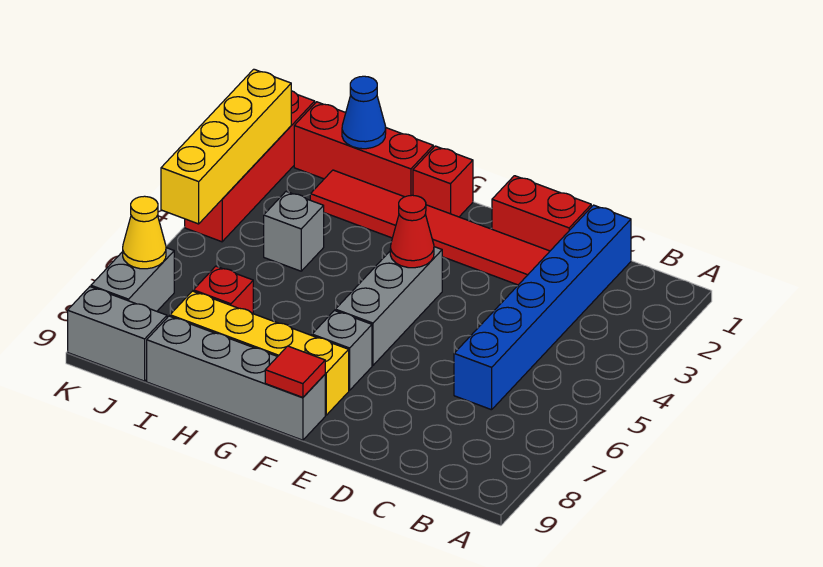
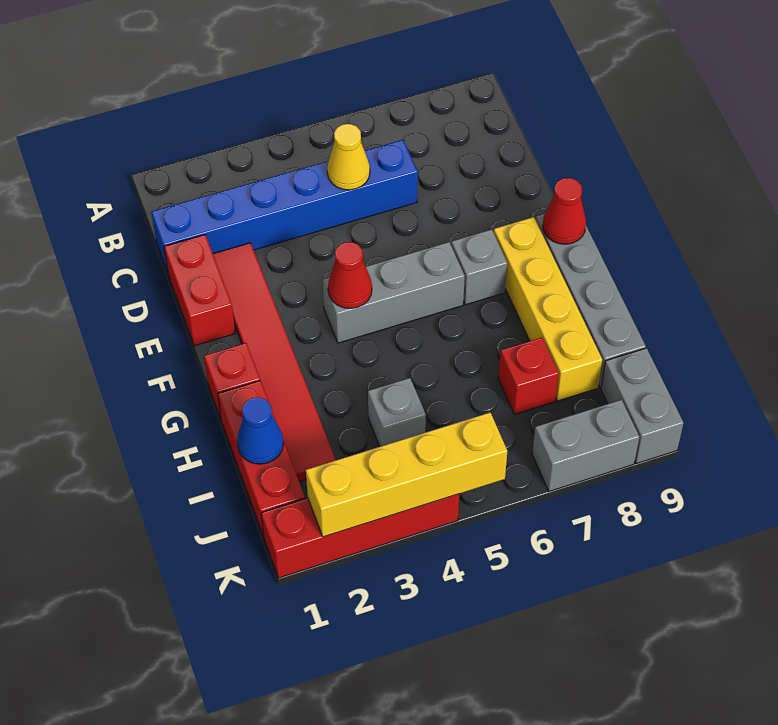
red tile F9 level 2 -> red cone F9 level 2
yellow cone K7 level 2 -> yellow cone C5 level 2

